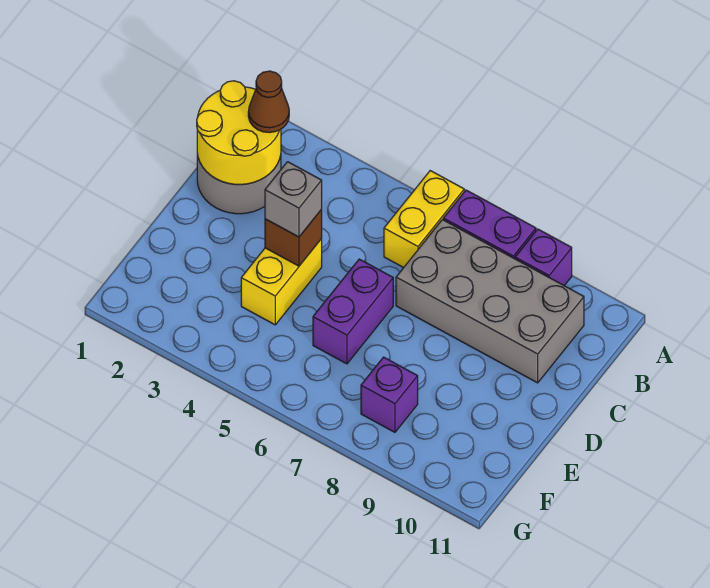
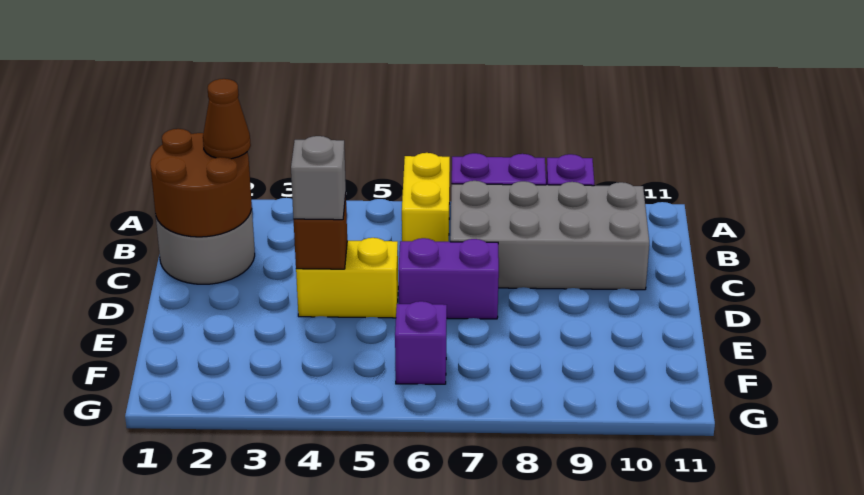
yellow round brick B1:C2 level 2 -> brown round brick B1:C2 level 2
yellow brick D4:E4 level 1 -> yellow brick D4:D5 level 1
purple brick D6:E6 level 1 -> purple brick D6:D7 level 1
purple brick F8 level 1 -> purple brick F6 level 1

